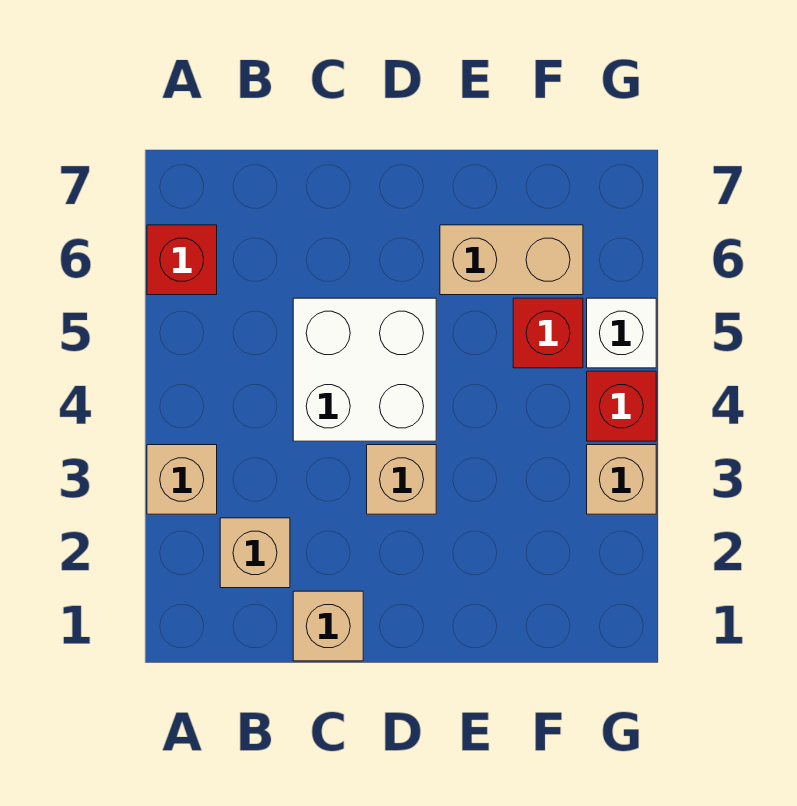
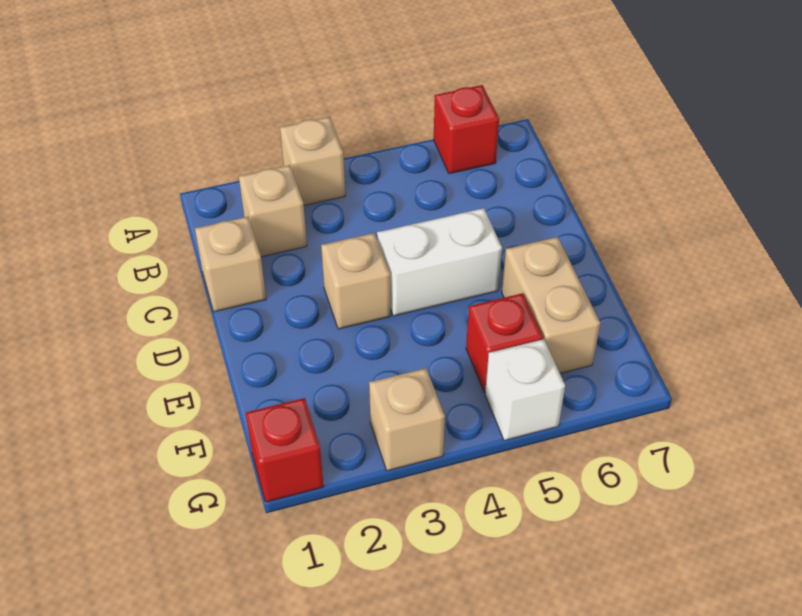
white brick C4:D5 level 1 -> white brick D4:D5 level 1
red brick G4 level 1 -> red brick G1 level 1

